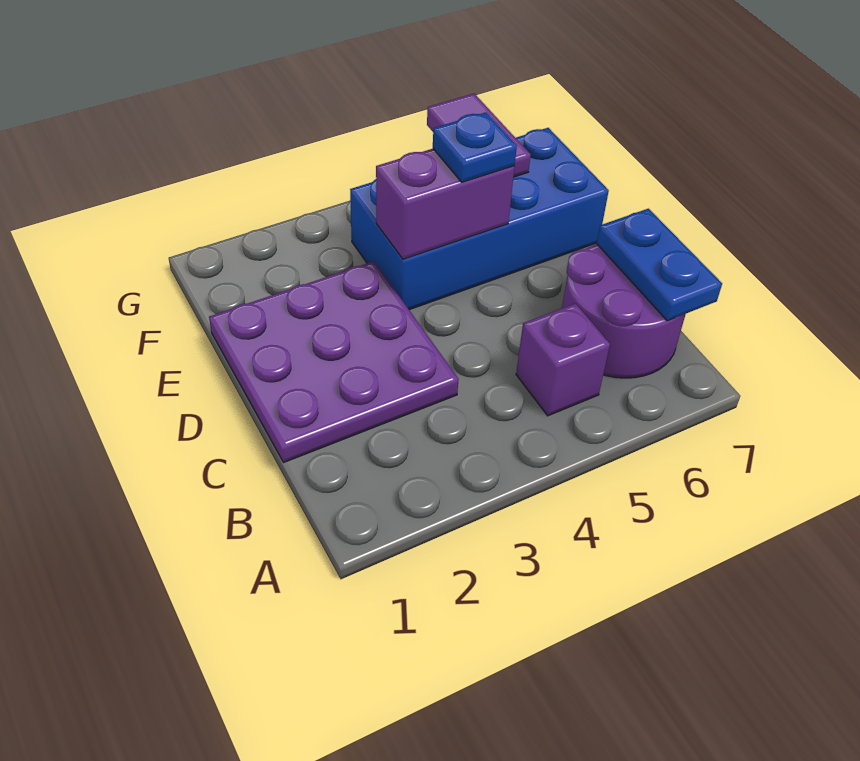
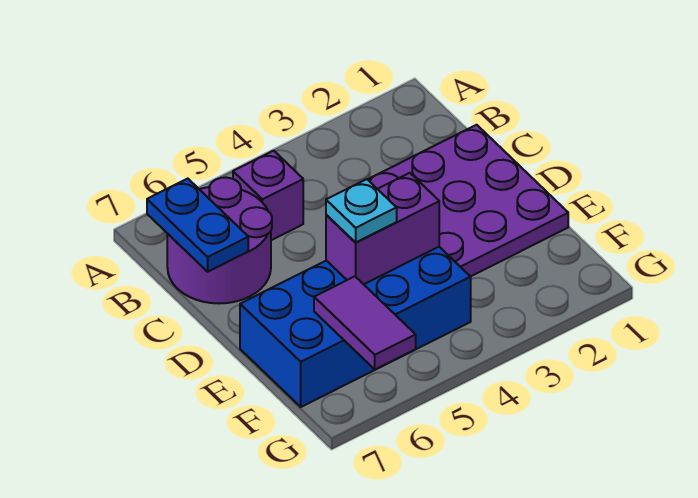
blue plate E5 level 3 -> cyan plate E5 level 3

